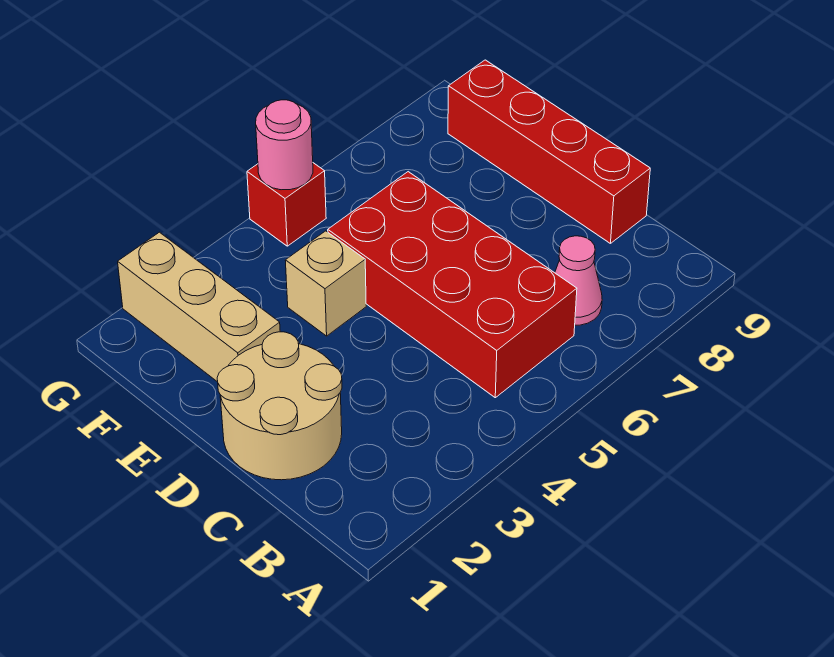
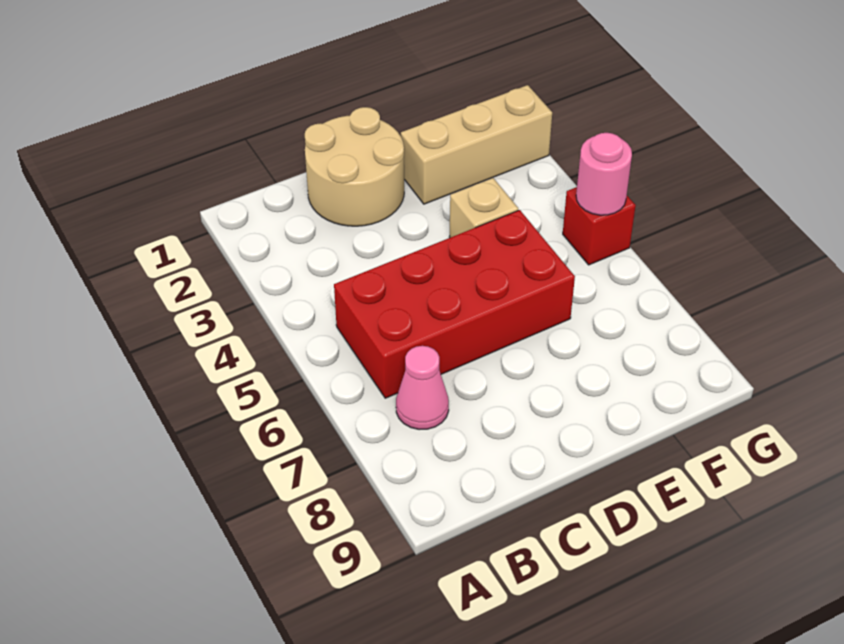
red brick C9:F9 level 1 -> none

